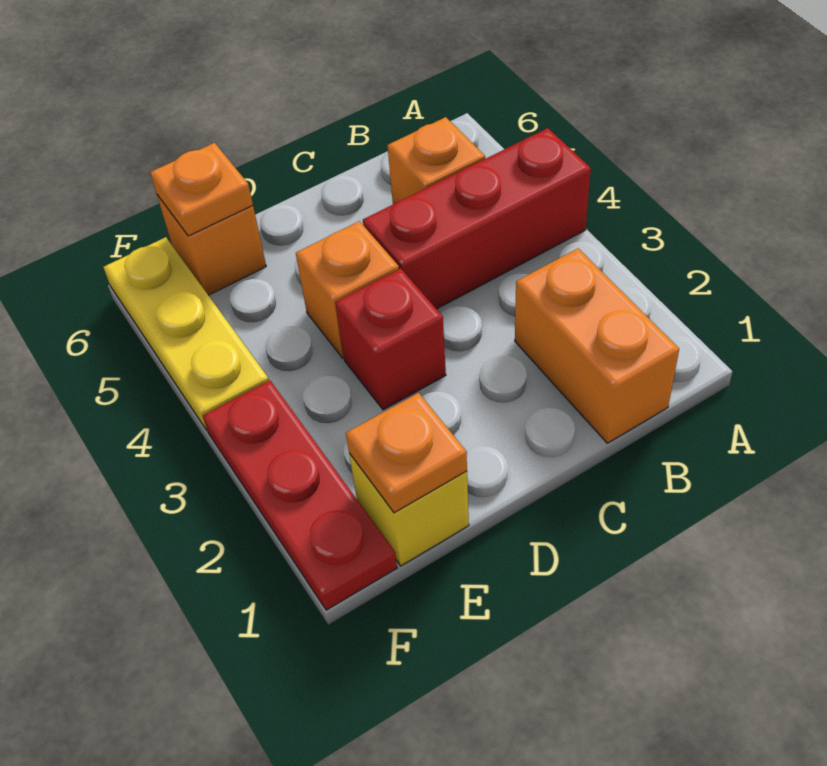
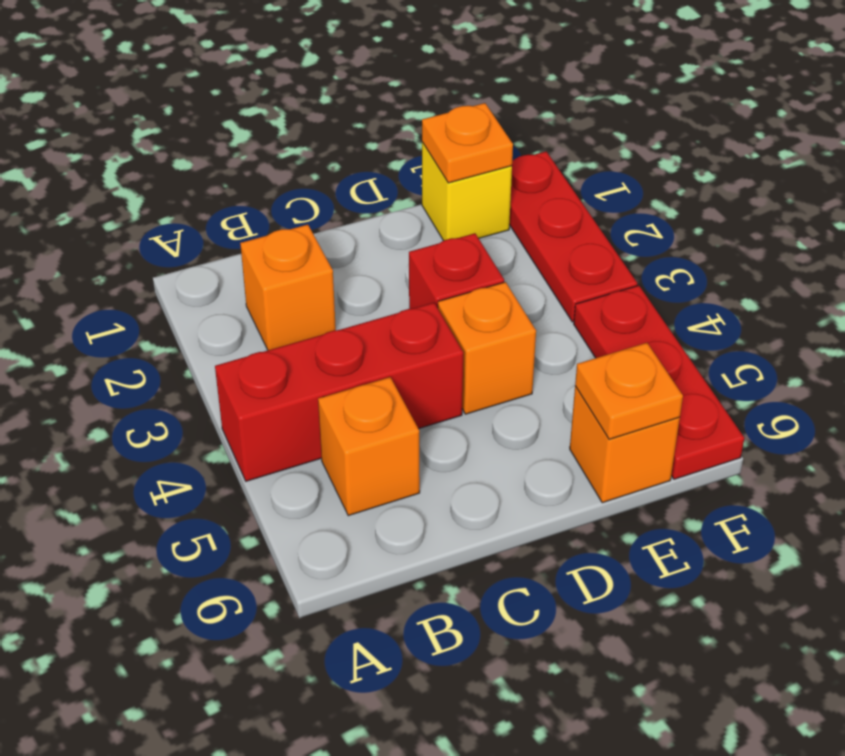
orange brick B1:B2 level 1 -> orange brick B2 level 1
yellow plate F4:F6 level 1 -> red plate F4:F6 level 1

